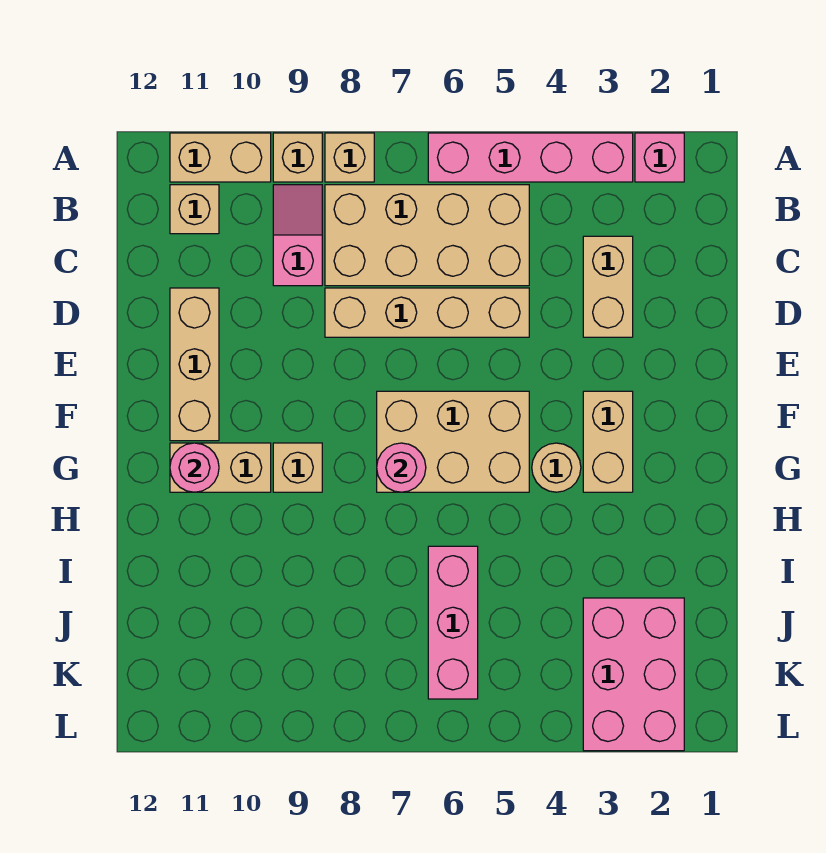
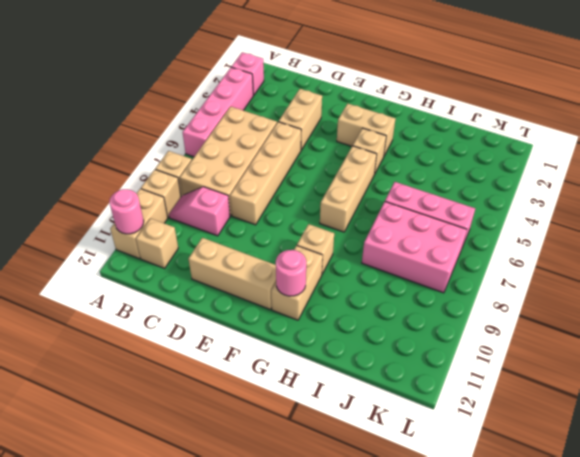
tan brick C3:D3 level 1 -> tan brick D3:D4 level 1
tan brick F5:G7 level 1 -> tan brick G5:G7 level 1
tan round brick G4 level 1 -> tan brick G4 level 1
pink round brick G7 level 2 -> pink round brick A11 level 2
pink brick J2:L3 level 1 -> pink brick I7:K8 level 1

